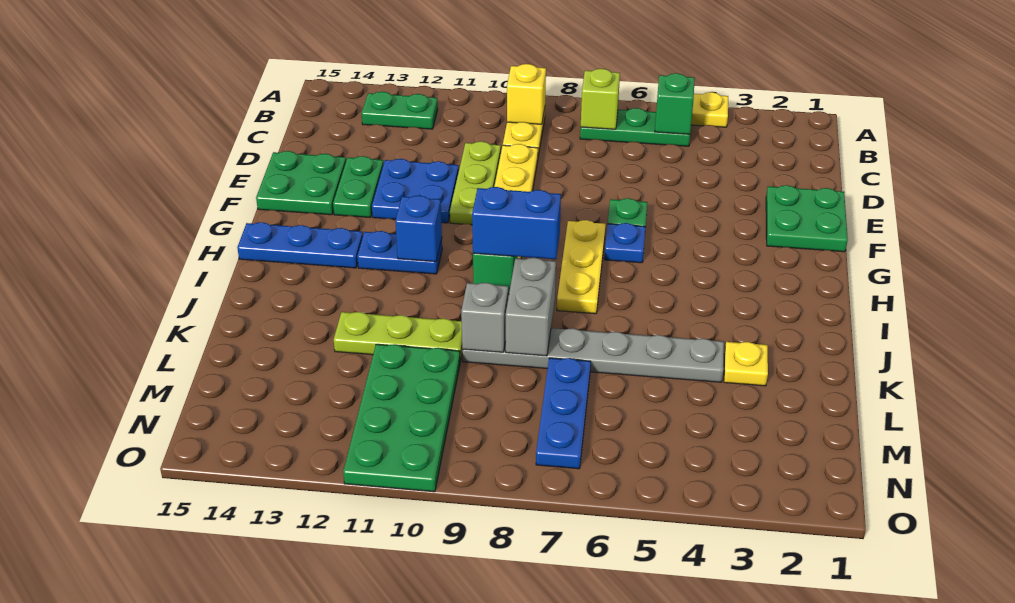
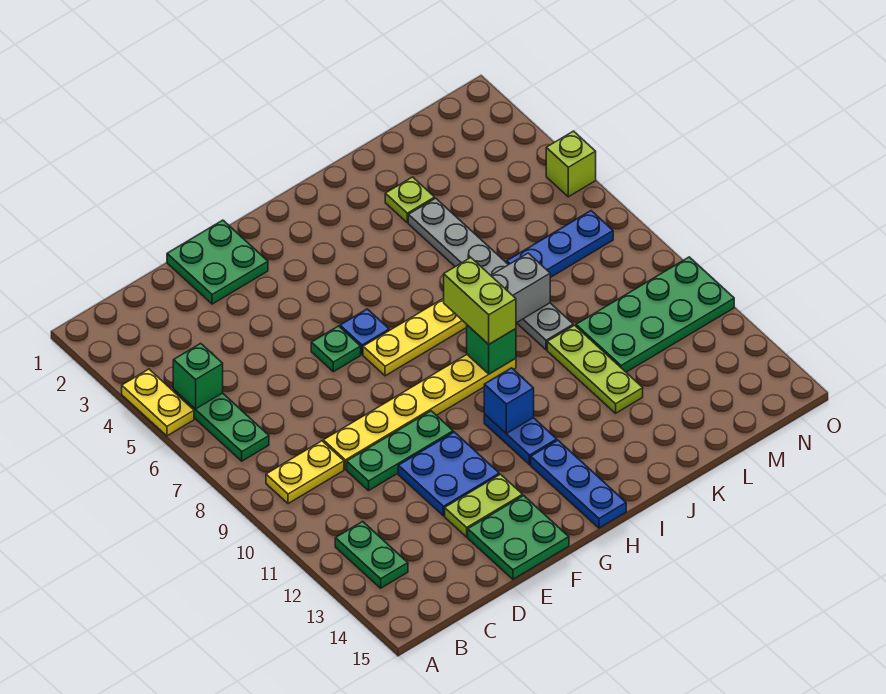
lime brick B7 level 2 -> lime brick O5 level 1
yellow brick B9 level 2 -> none
lime plate D10:F10 level 1 -> green plate D10:F10 level 1
green plate E13:F13 level 1 -> lime plate E13:F13 level 1
blue brick I8:I9 level 3 -> lime brick I8:I9 level 3
yellow plate K3 level 1 -> lime plate K3 level 1
grey brick K9 level 2 -> none

